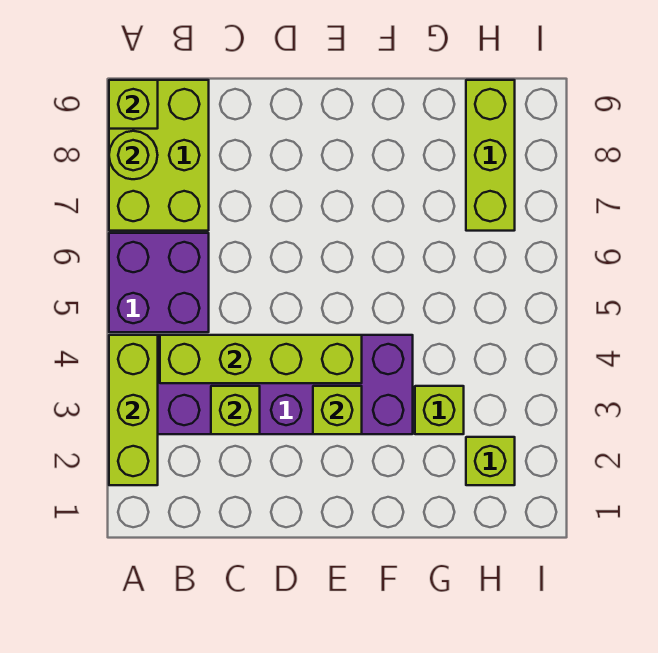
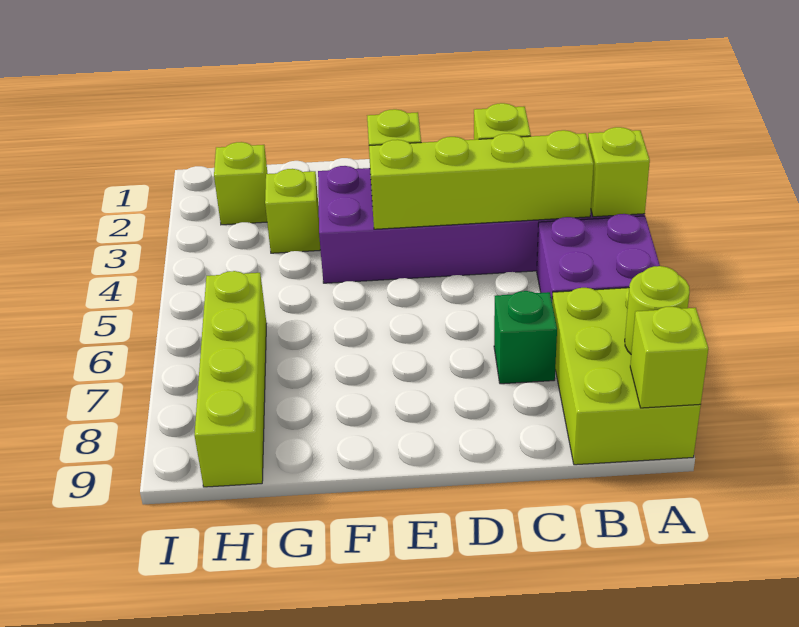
lime brick A2:A4 level 2 -> lime brick A4 level 2
none -> green brick C7 level 1
lime brick H7:H9 level 1 -> lime brick H6:H9 level 1

